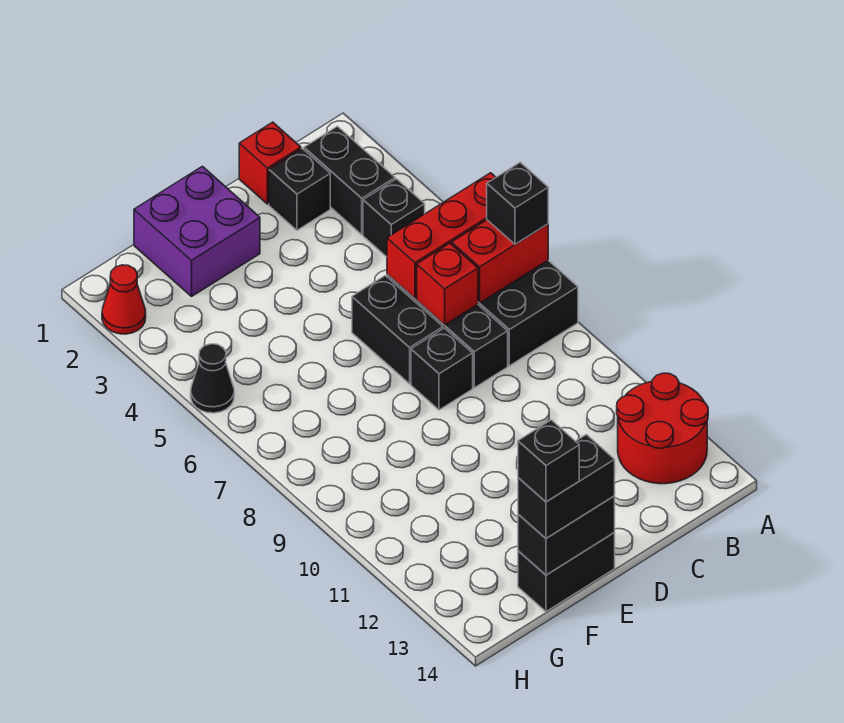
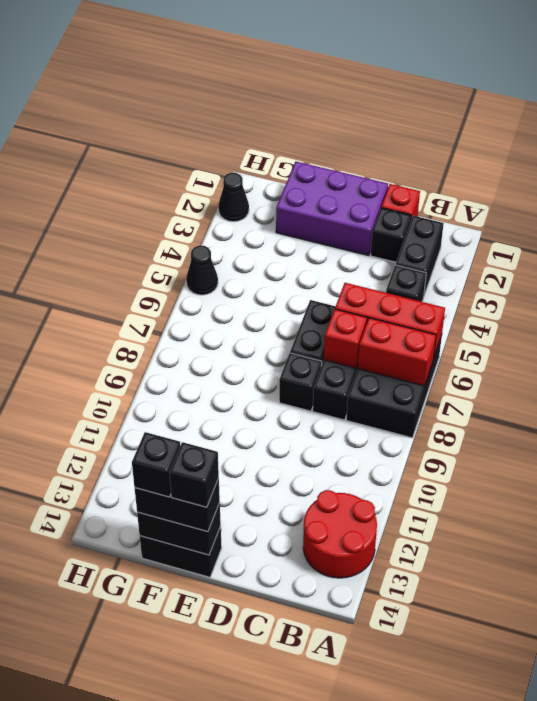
black brick A7 level 3 -> black brick E14 level 4
purple brick E1:F2 level 1 -> purple brick D1:F2 level 1
red cone H2 level 1 -> black cone H2 level 1

